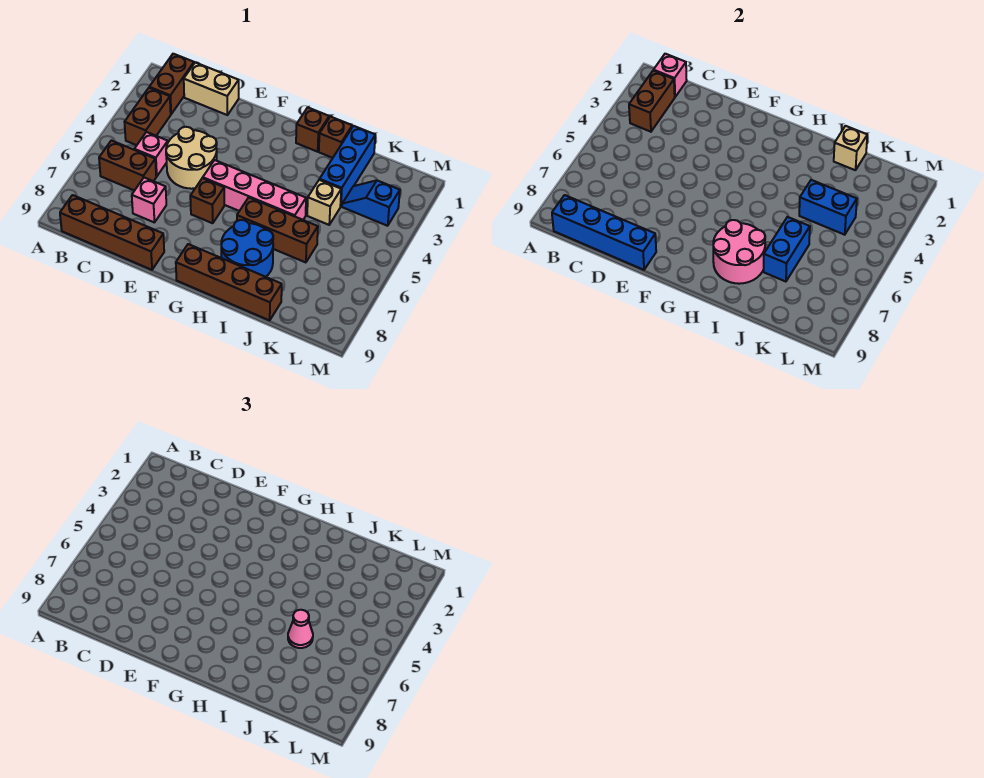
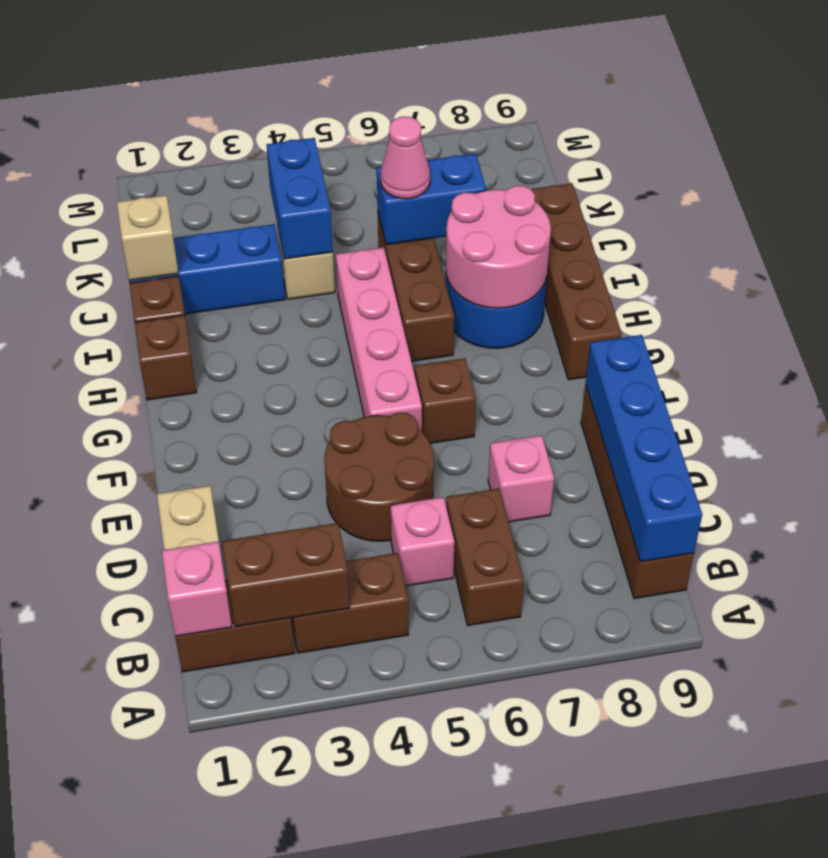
tan round brick D4:E5 level 1 -> brown round brick D4:E5 level 1
blue slope K3:L3 level 1 top L -> none

